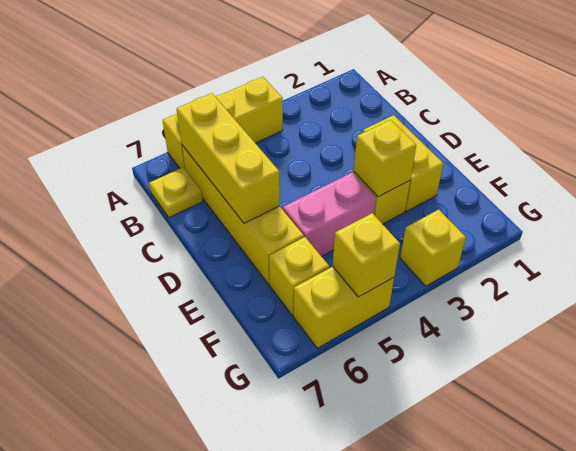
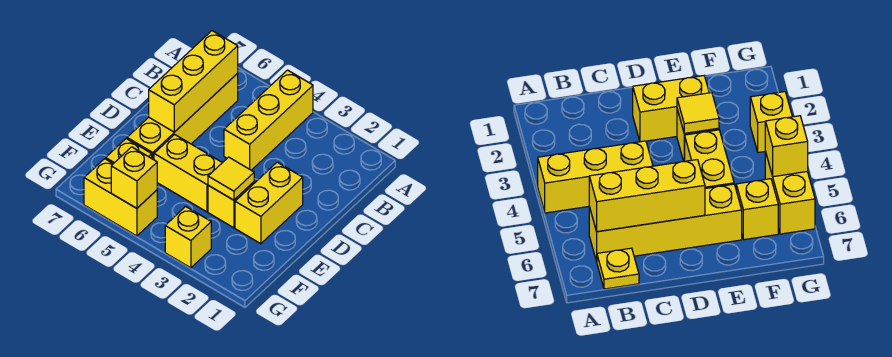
yellow brick A4:A6 level 1 -> yellow brick A4:C4 level 1
yellow brick E3 level 2 -> yellow tile E3 level 2
pink brick E4:E5 level 1 -> yellow brick E4:E5 level 1

